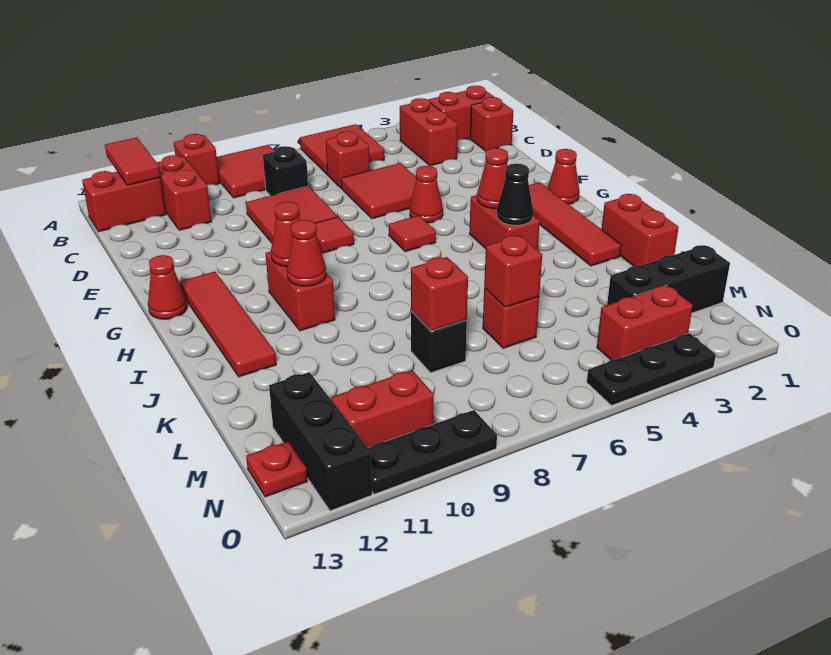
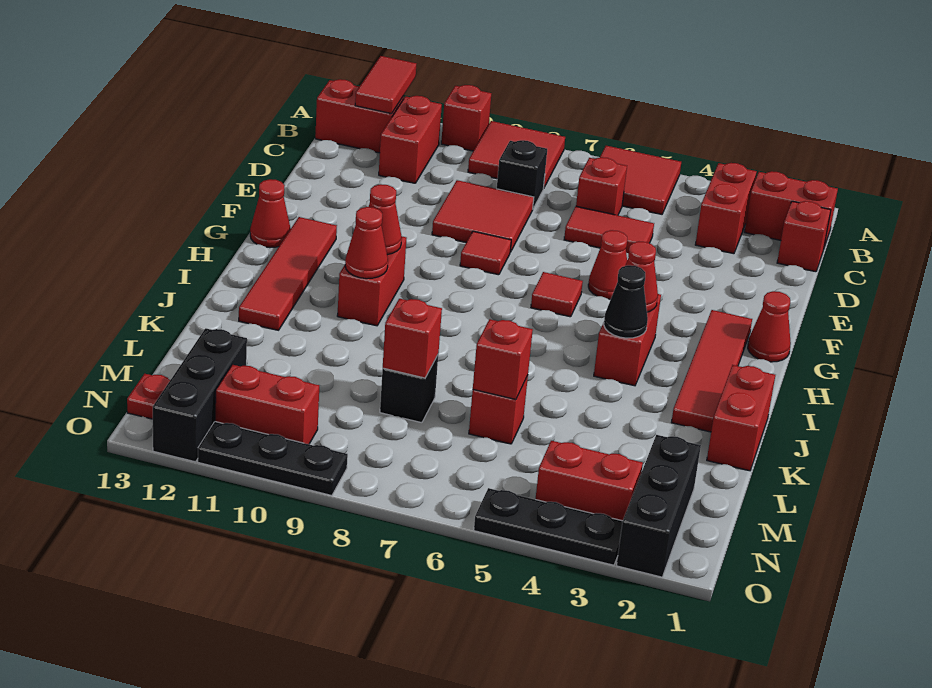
red tile D5:E6 level 1 -> red tile D5:D6 level 1
black brick M1:M3 level 1 -> black brick M2:O2 level 1

